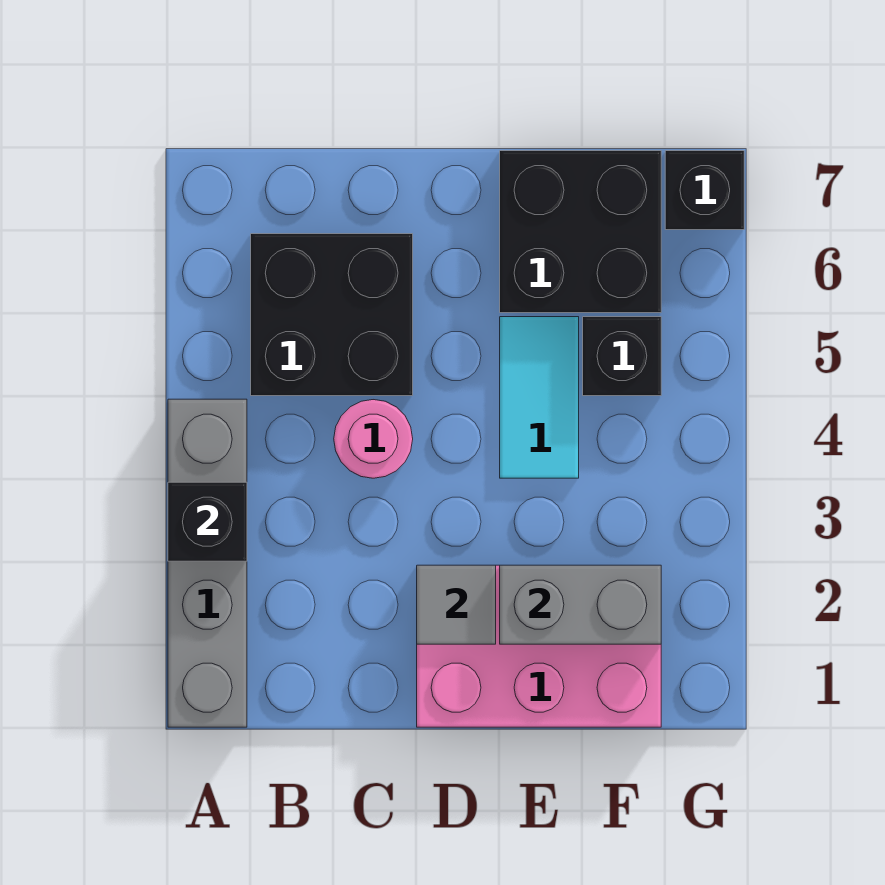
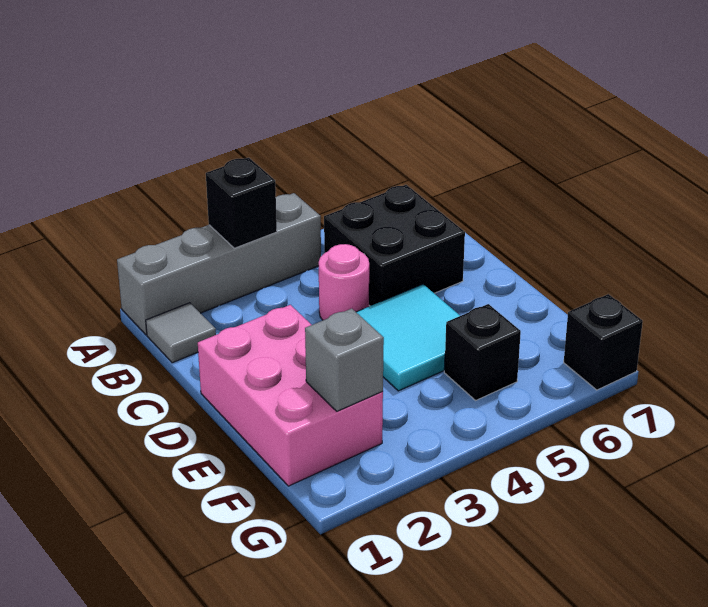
grey tile D2 level 2 -> grey tile B1 level 1
grey brick E2:F2 level 2 -> grey brick F2 level 2
cyan tile E4:E5 level 1 -> cyan tile D4:E5 level 1
black brick E6:F7 level 1 -> none

